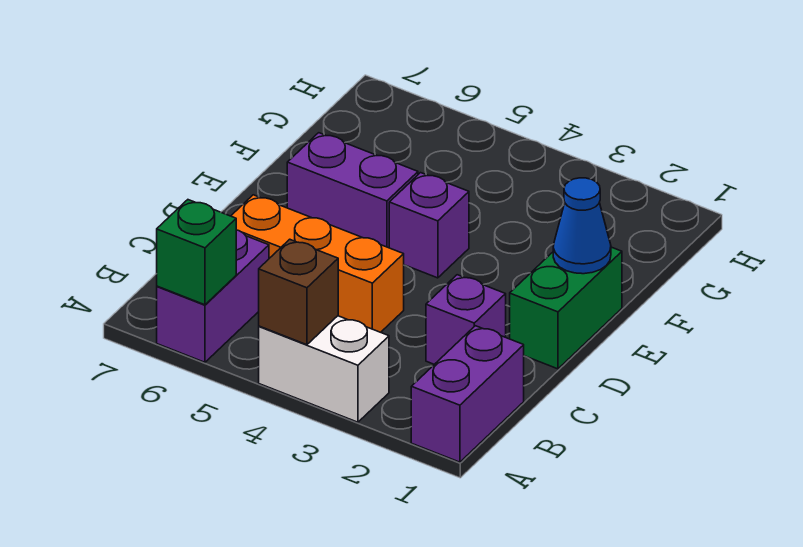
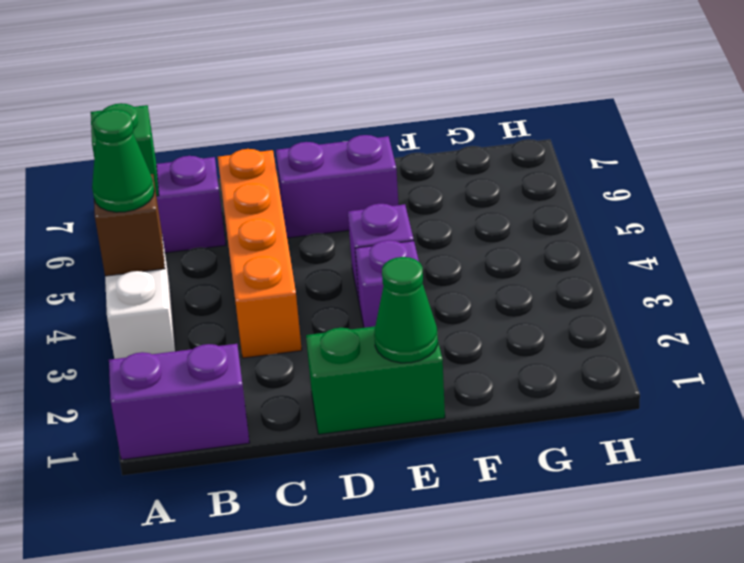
none -> green cone A4 level 3
purple brick C2 level 1 -> purple brick E3 level 1
orange brick C4:C6 level 1 -> orange brick C3:C6 level 1
blue cone E1 level 2 -> green cone E1 level 2
purple brick E5:E6 level 1 -> purple brick D6:E6 level 1

